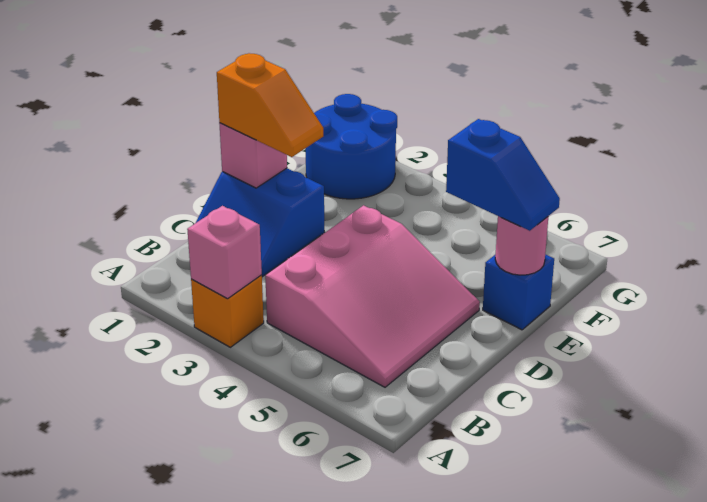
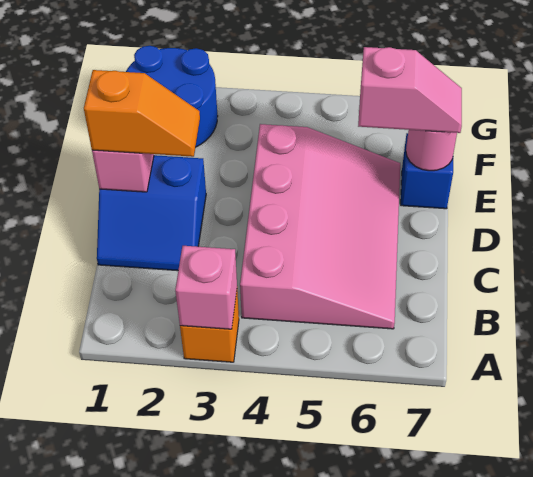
pink slope B4:D6 level 1 top 4 -> pink slope B4:E6 level 1 top 4
blue slope E6:E7 level 3 top 6 -> pink slope E6:E7 level 3 top 6

